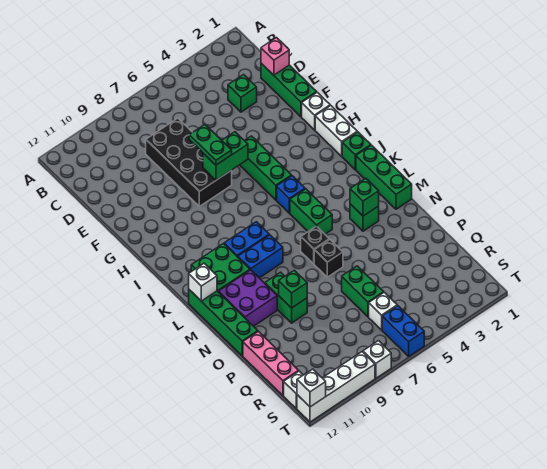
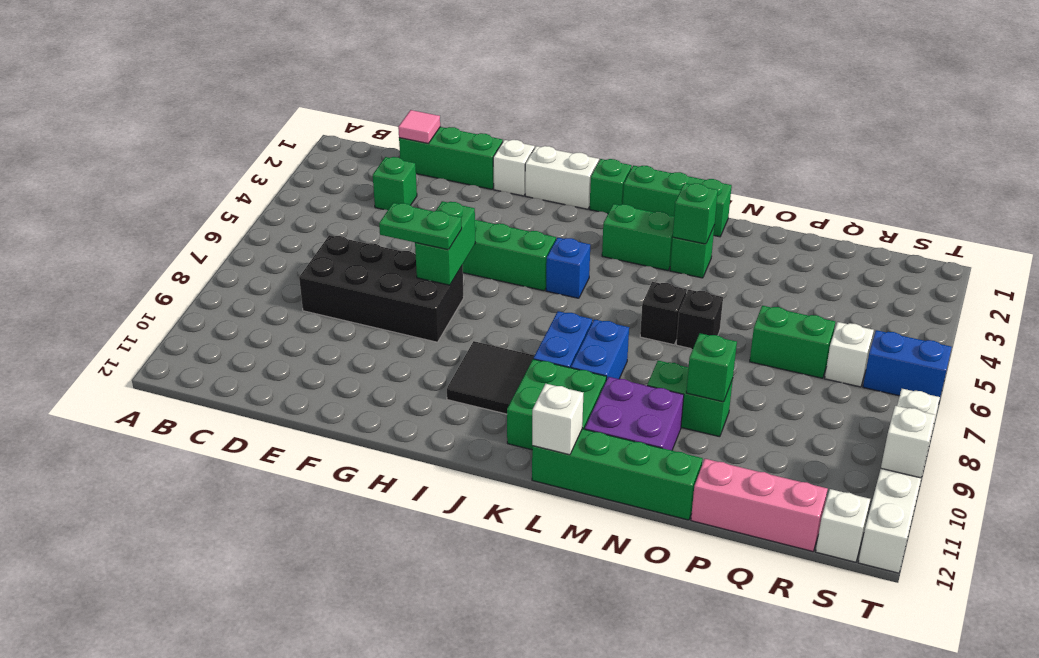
pink brick D1 level 2 -> pink tile D1 level 2
none -> black tile I9:J10 level 1
green brick K5:L5 level 1 -> green brick K3:L3 level 1
white brick T12 level 2 -> white brick T10 level 2

